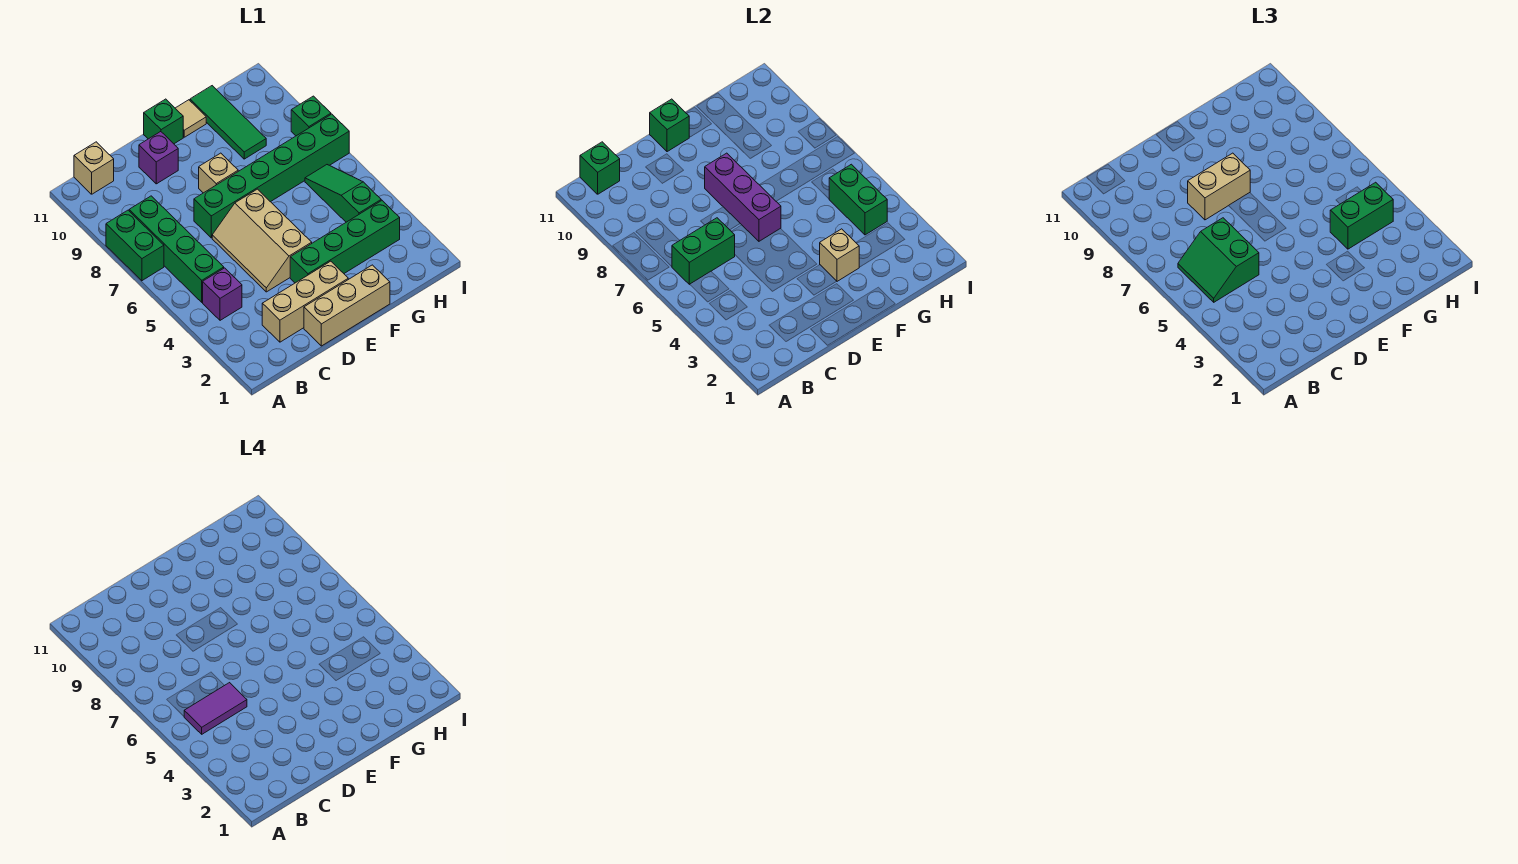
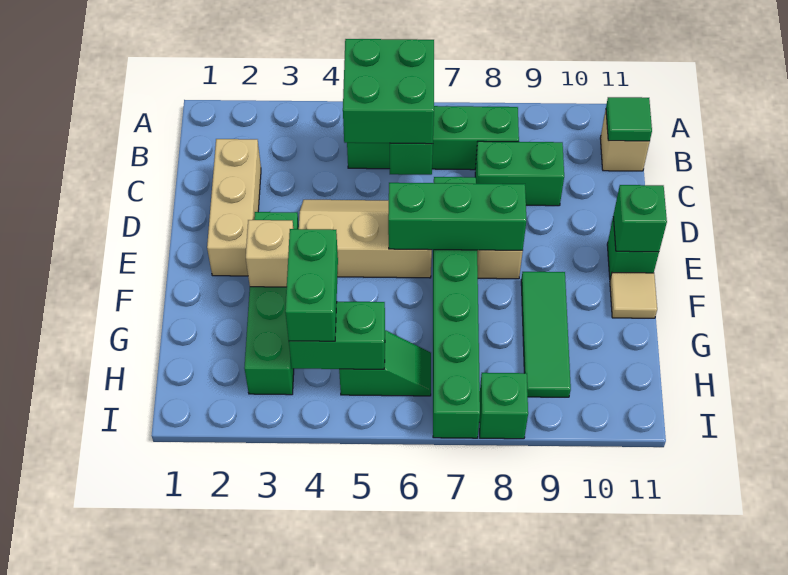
green brick A7:A8 level 1 -> green brick C8:C9 level 1
purple brick B4 level 1 -> none
green slope B5:C6 level 3 top C -> green brick B5:C6 level 3
purple tile B5:C5 level 4 -> none
green brick B11 level 2 -> green tile B11 level 2
tan brick D1:F1 level 1 -> none
tan brick D8:E8 level 3 -> none
purple brick D10 level 1 -> none
purple brick E6:E8 level 2 -> green brick E6:E8 level 2
green tile G9:G11 level 1 -> green tile F9:H9 level 1
green slope H4:H6 level 1 top 4 -> green slope H5:H6 level 1 top 5

